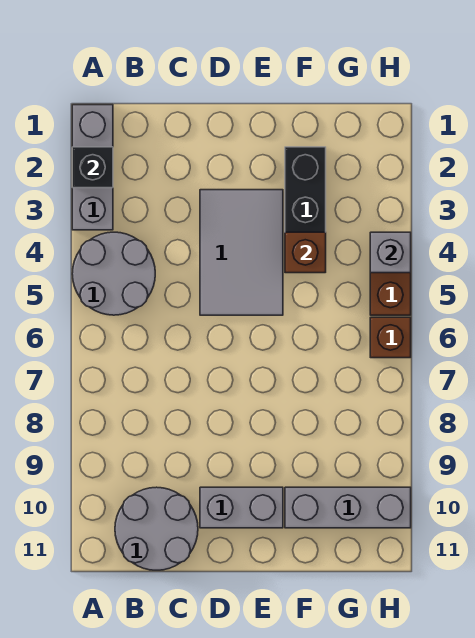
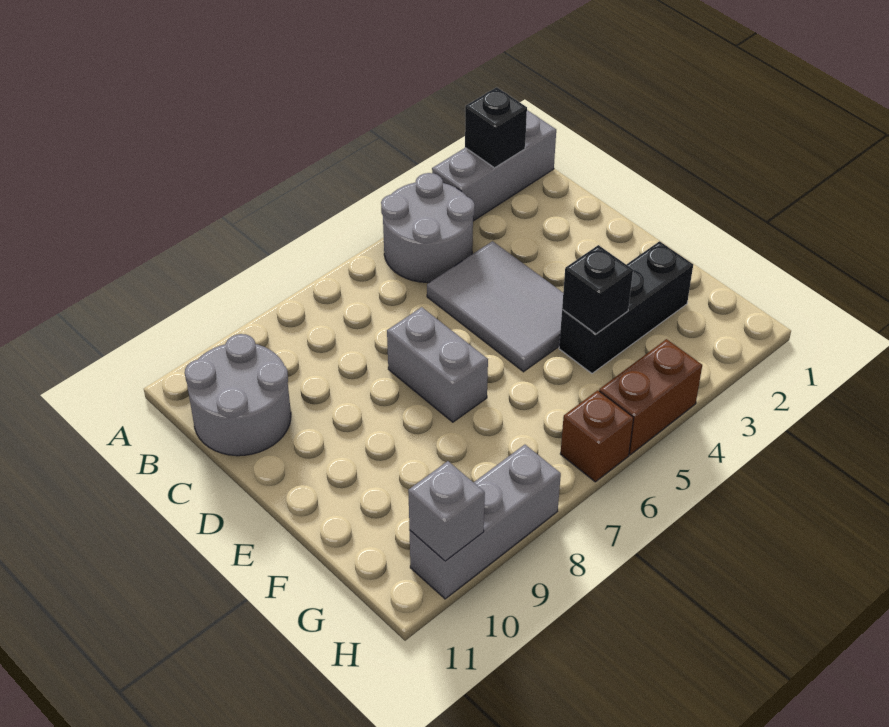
grey tile D3:E5 level 1 -> grey tile C4:E5 level 1
grey brick D10:E10 level 1 -> grey brick D7:E7 level 1
brown brick F4 level 2 -> black brick F4 level 2
grey brick F10:H10 level 1 -> grey brick H8:H10 level 1
grey brick H4 level 2 -> grey brick H10 level 2

